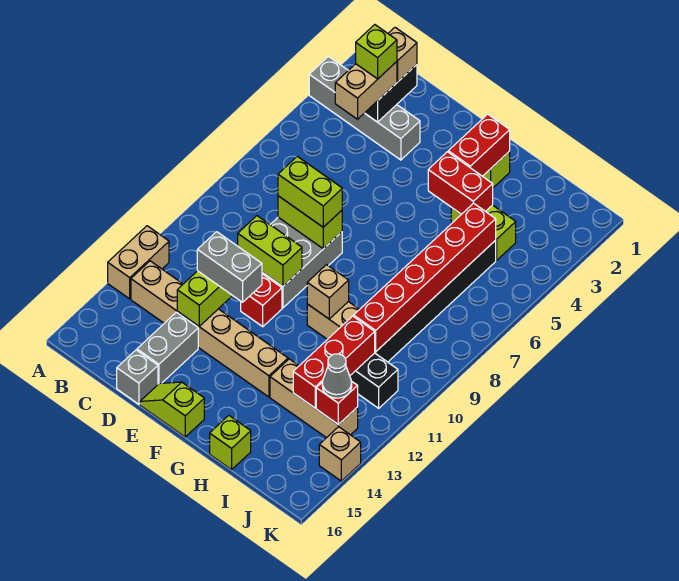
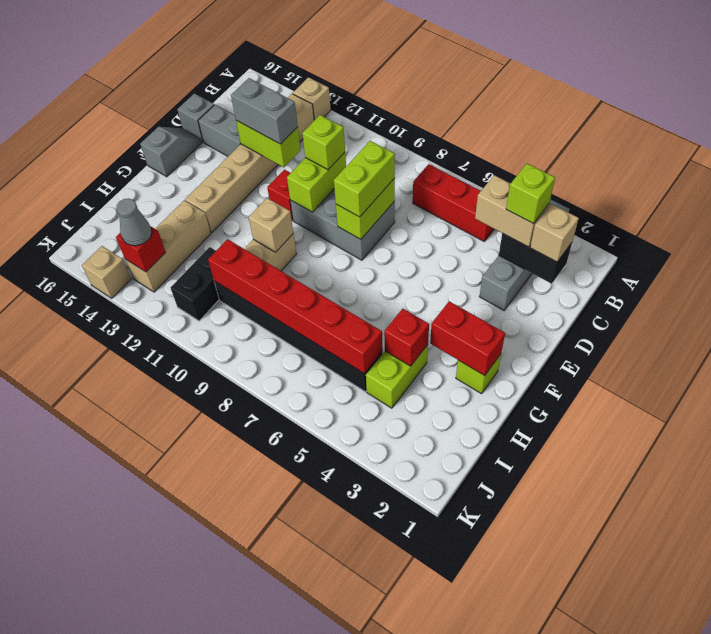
tan brick A12:A13 level 1 -> tan brick A13 level 1
grey brick D12:E12 level 3 -> grey brick D12:D13 level 3
lime slope E16:F16 level 1 top F -> grey slope E16:F16 level 1 top F
red brick G4:H4 level 2 -> red brick H4 level 2
lime brick H16 level 1 -> lime brick D10 level 3
red brick I11:I13 level 2 -> red brick B5:B7 level 1

